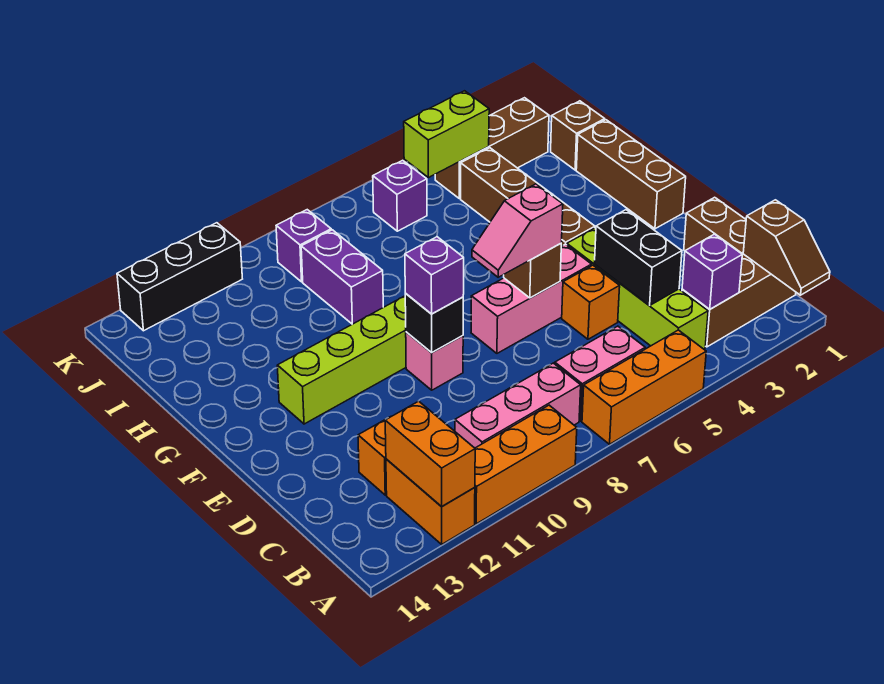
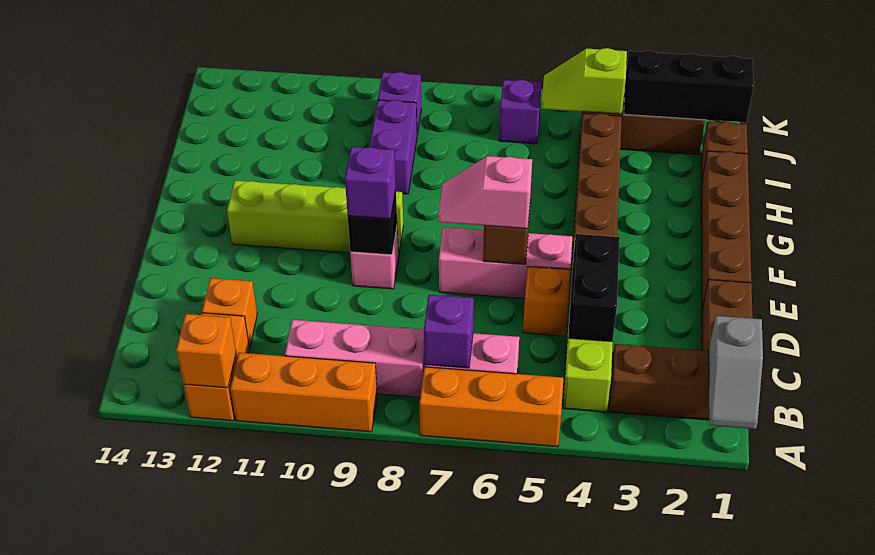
brown slope A1:B1 level 2 top B -> grey slope A1:B1 level 2 top B
orange brick A12:B12 level 2 -> orange brick A12 level 2
purple brick B3 level 2 -> purple brick B7 level 2
brown brick F1:H1 level 1 -> brown brick E1:H1 level 1
lime brick J4:J5 level 2 -> lime slope J4:J5 level 2 top 4
black brick K11:K13 level 1 -> black brick J1:J3 level 2

